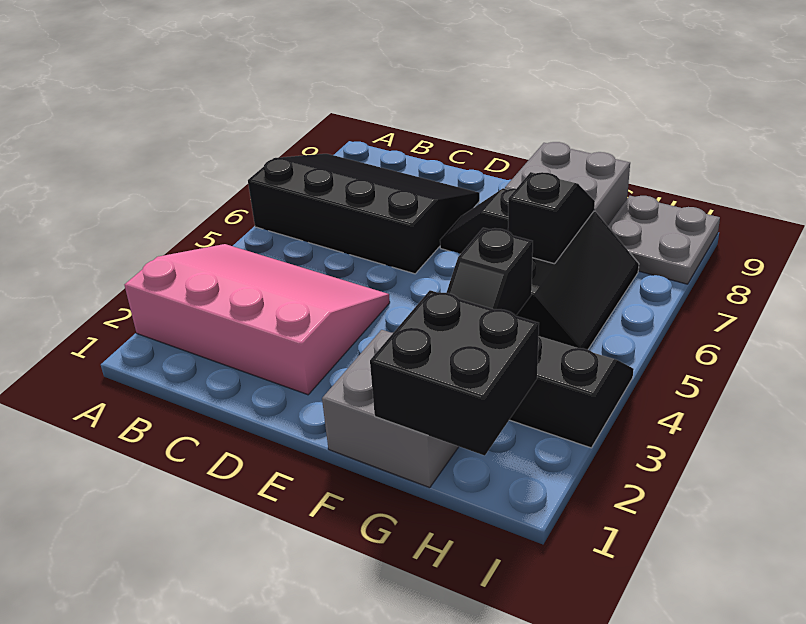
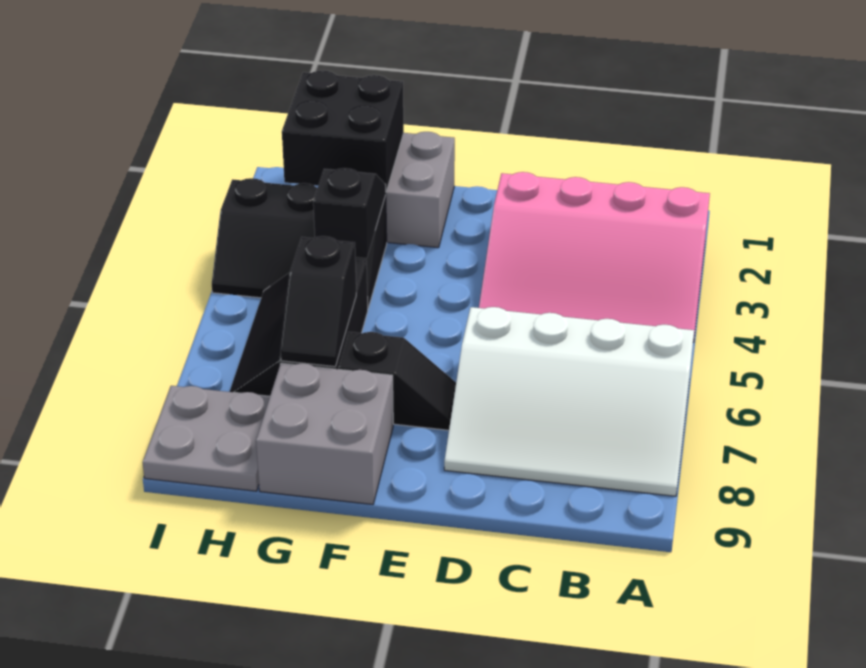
black slope A6:D8 level 1 top 6 -> white slope A6:D8 level 1 top 6

